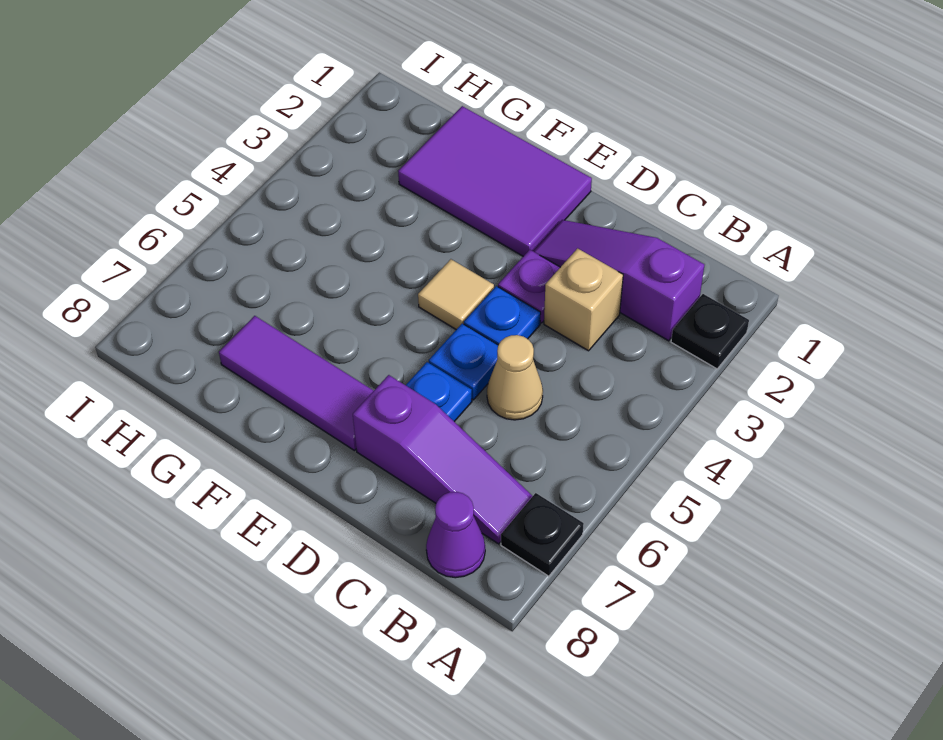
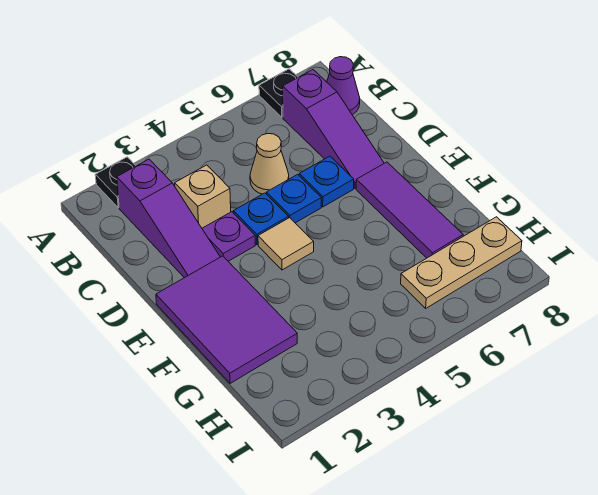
purple slope B7:D7 level 1 top D -> purple slope B7:D7 level 1 top B
none -> tan plate H6:H8 level 1

